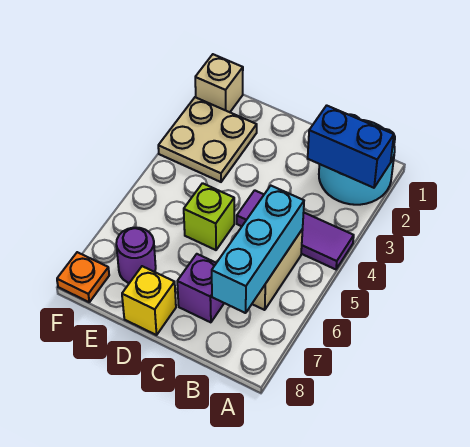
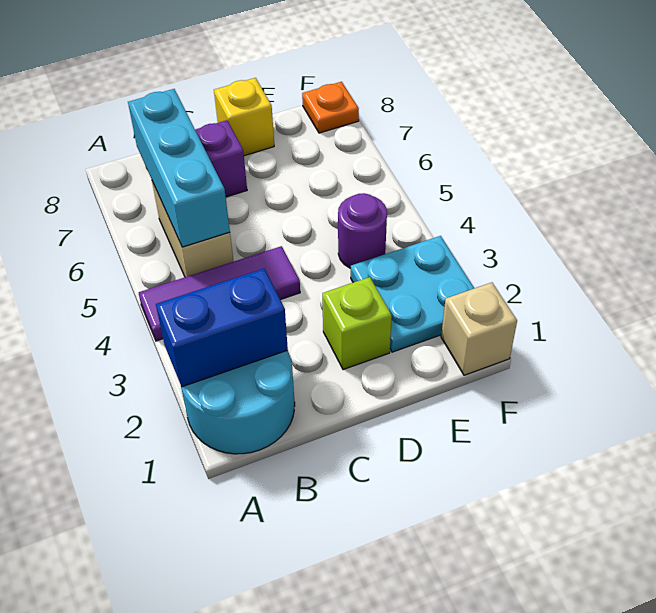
lime brick D5 level 1 -> lime brick D2 level 1
tan plate E2:F3 level 1 -> cyan plate E2:F3 level 1
purple round brick E7 level 1 -> purple round brick E4 level 1

